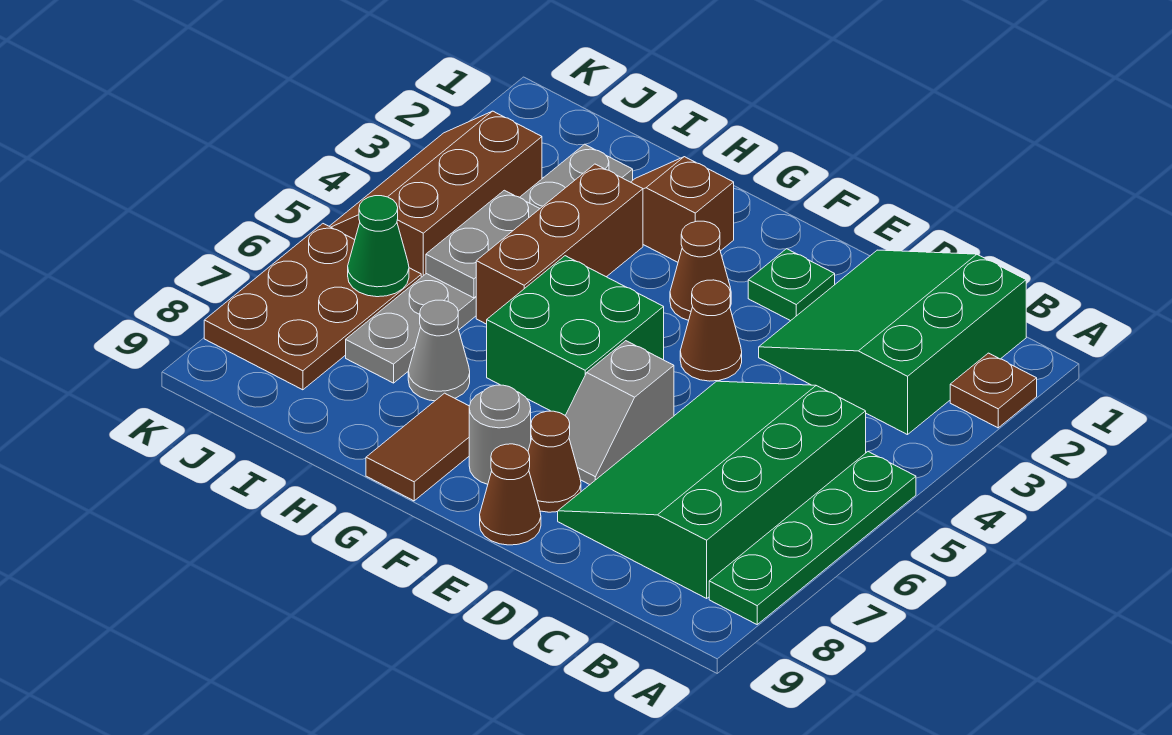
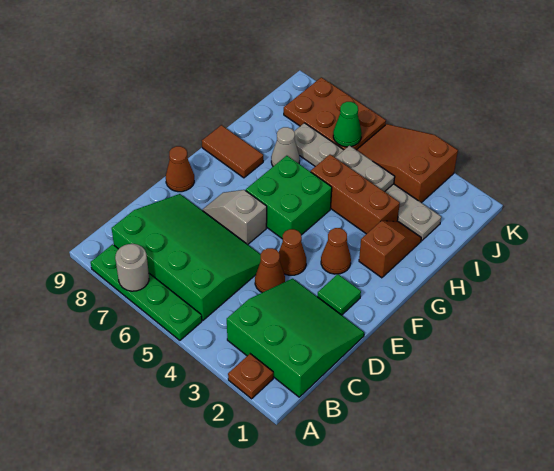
green plate E2 level 1 -> green tile E2 level 1
brown cone E8 level 1 -> brown cone D4 level 1
grey round brick F8 level 1 -> grey round brick A7 level 2
brown slope J3:K5 level 1 top J -> brown slope J3:K5 level 1 top 3

